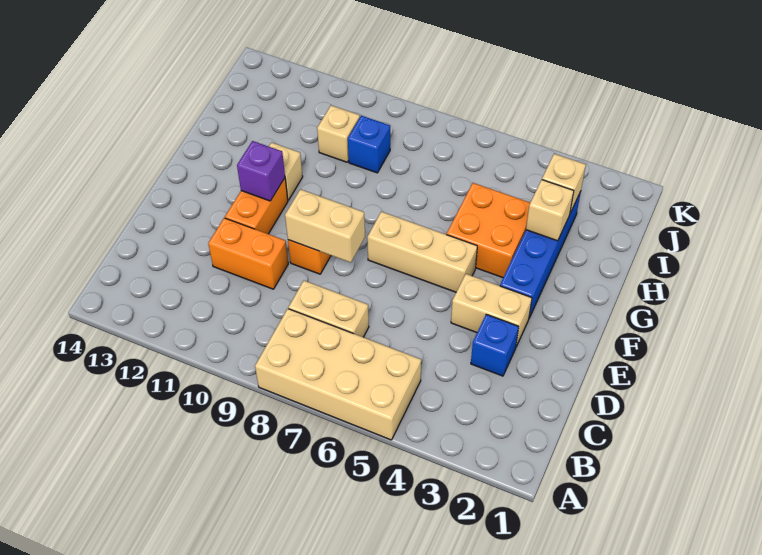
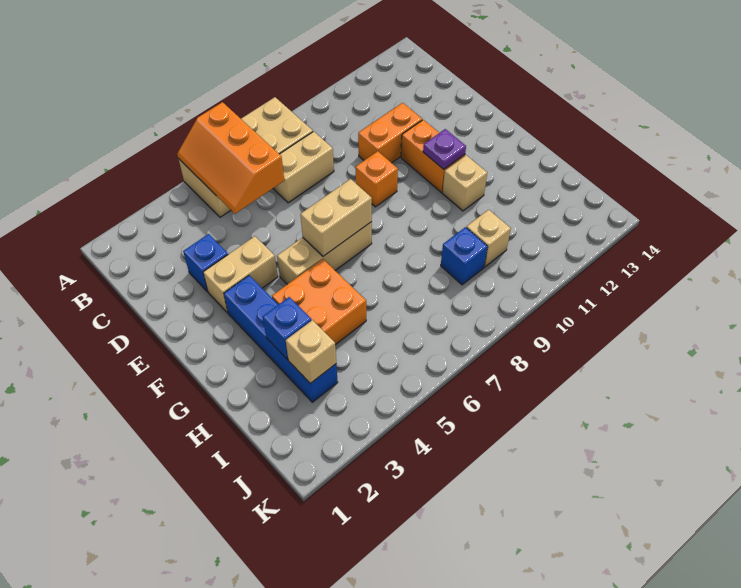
none -> orange slope A5:C6 level 2 top 6
tan brick E8:E9 level 2 -> tan brick F6:F7 level 2
purple brick F11 level 2 -> purple plate F11 level 2
tan brick H3 level 2 -> blue brick H3 level 2

